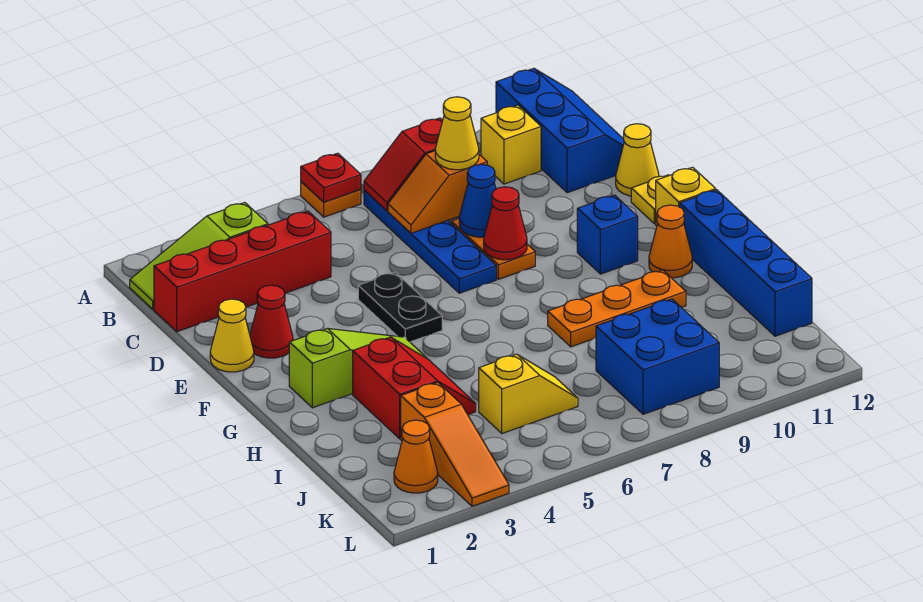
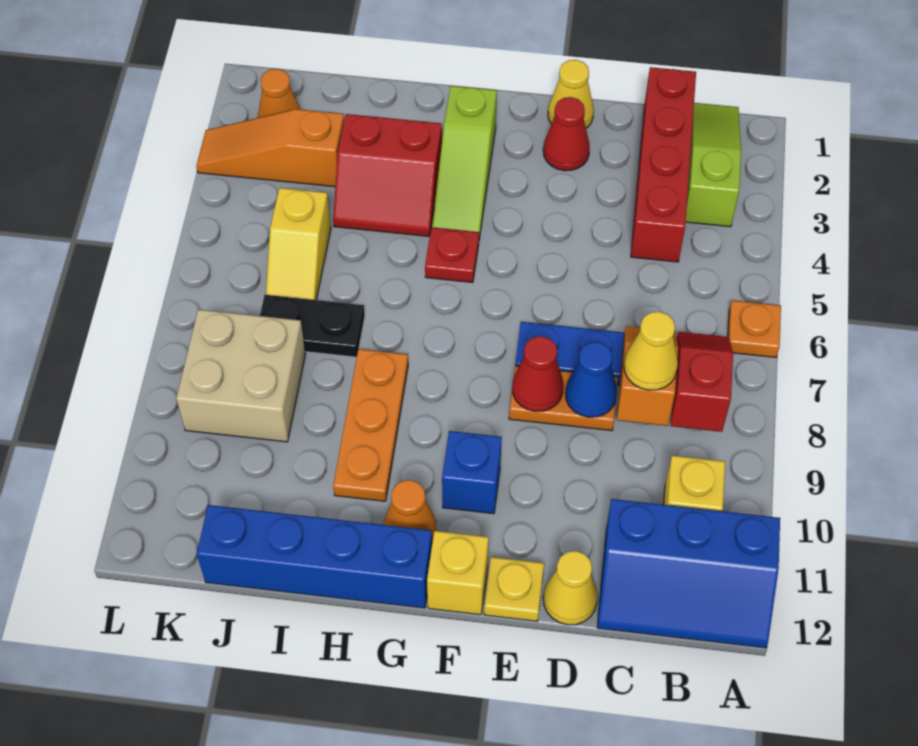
red plate A6 level 2 -> red plate G5 level 1
black plate E5:F5 level 1 -> black plate I7:J7 level 1
blue brick J8:K9 level 1 -> tan brick J8:K9 level 1

